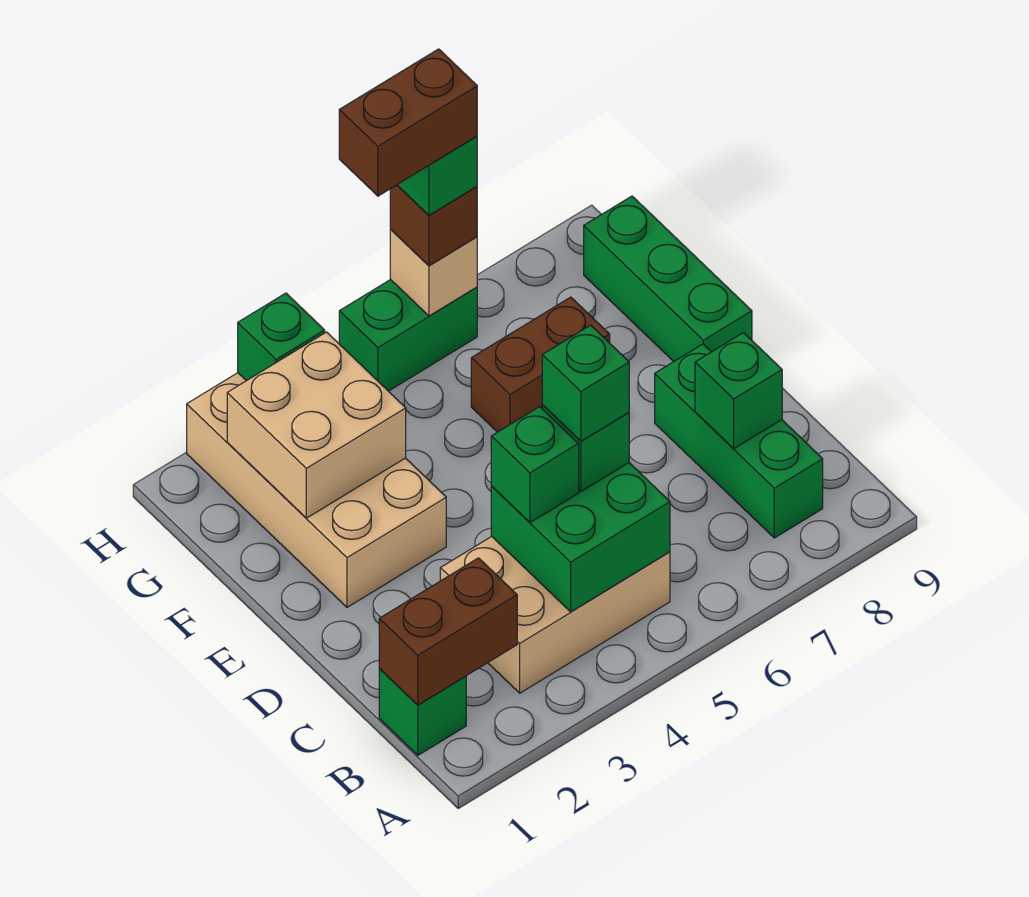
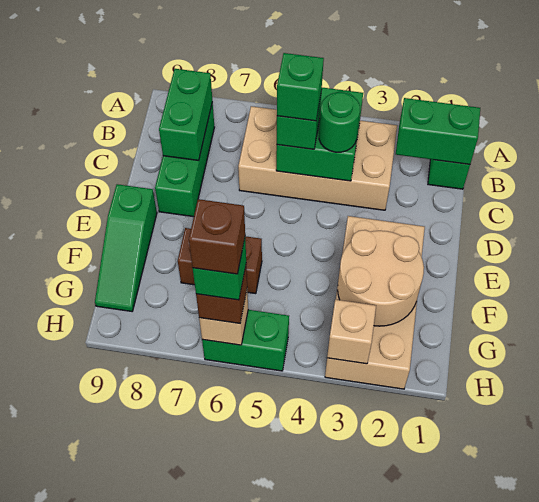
brown brick B1:B2 level 2 -> green brick B1:B2 level 2
tan brick B3:C5 level 1 -> tan brick B3:C6 level 1
green brick C4 level 3 -> green round brick C4 level 3
green brick C8 level 2 -> green brick B8:C8 level 2
green brick E9:G9 level 1 -> green slope E9:G9 level 1 top E
tan brick F2:G3 level 2 -> tan round brick F2:G3 level 2
green brick H3 level 2 -> tan brick H3 level 2
brown brick H5:H6 level 5 -> brown brick H6 level 5

